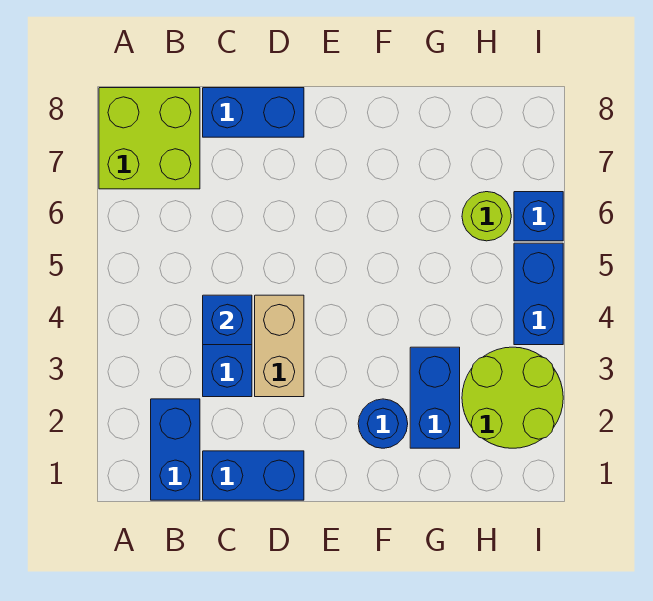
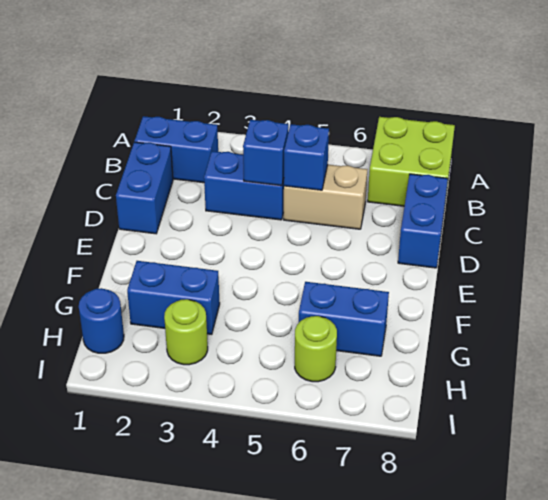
tan brick D3:D4 level 1 -> tan brick C5:C6 level 1
blue round brick F2 level 1 -> blue round brick H1 level 1
lime round brick H2:I3 level 1 -> lime round brick H3 level 1
blue brick I4:I5 level 1 -> blue brick G6:G7 level 1
blue brick I6 level 1 -> blue brick C5 level 2

